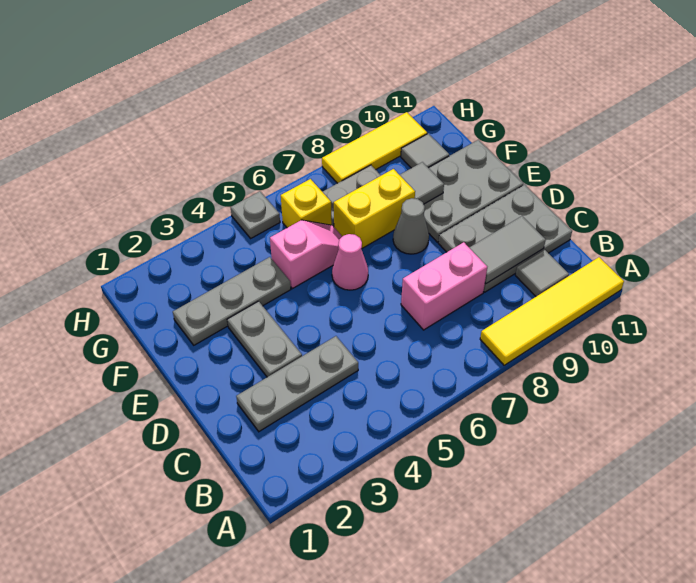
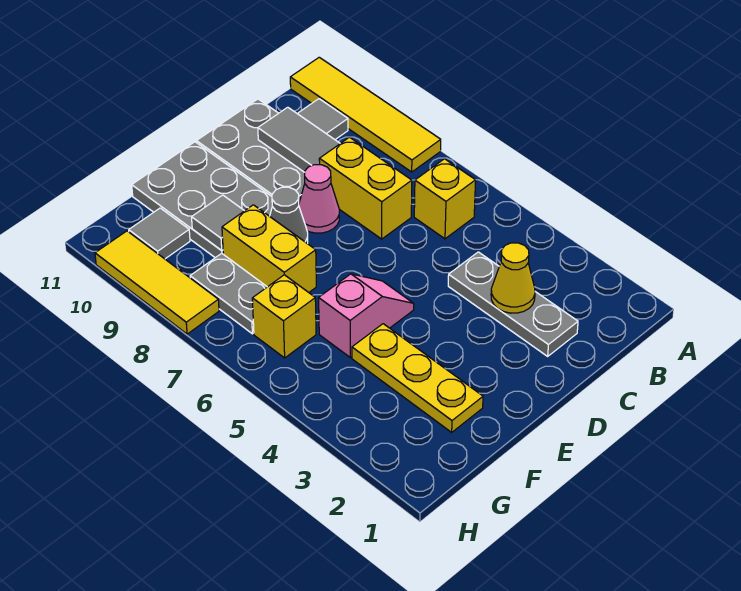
none -> yellow brick B6 level 1
none -> yellow cone C3 level 2
pink brick C7:C8 level 1 -> yellow brick C7:C8 level 1
grey plate D3:E3 level 1 -> none
pink cone E6 level 1 -> pink cone D8 level 1
grey plate F2:F4 level 1 -> yellow plate F2:F4 level 1
pink slope F5:F6 level 1 top 5 -> pink slope E5:F5 level 1 top F
grey plate H5 level 1 -> none

